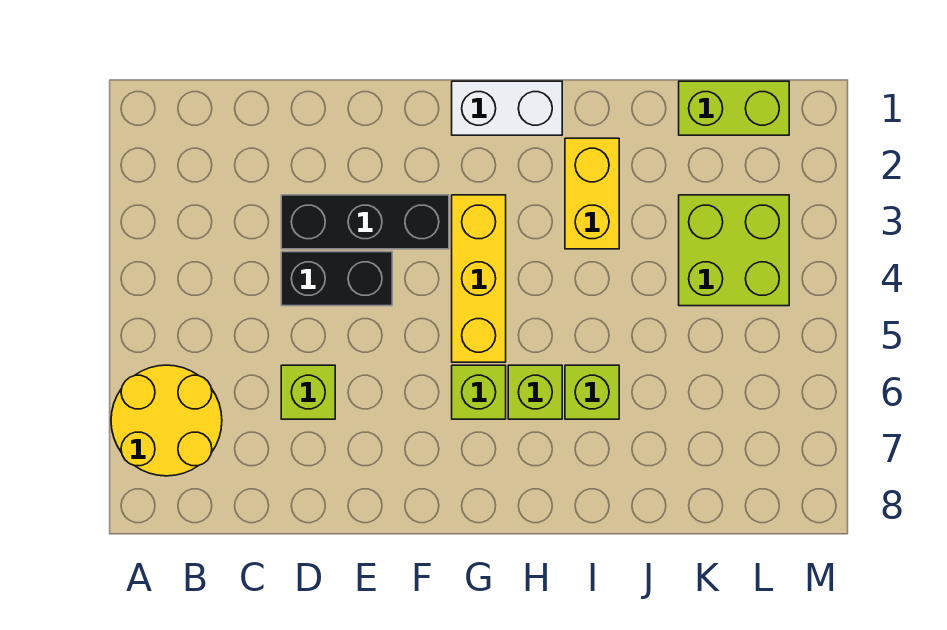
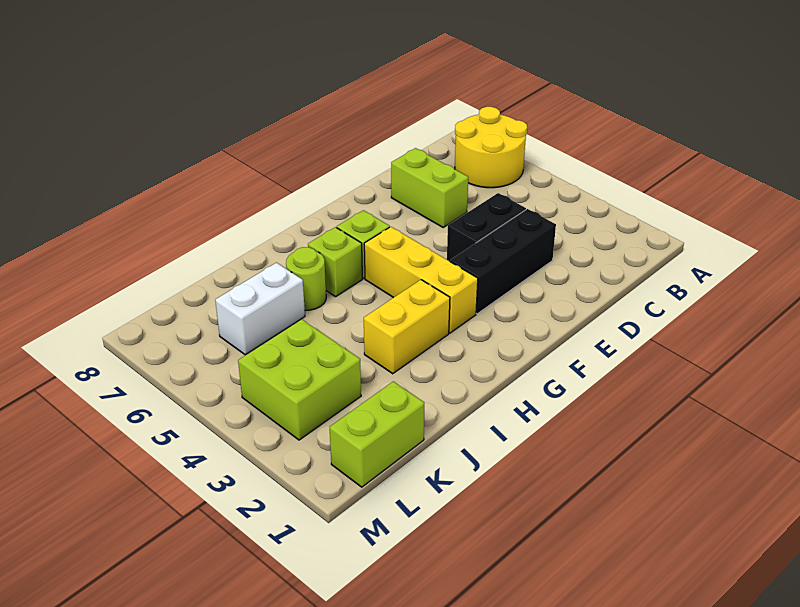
lime brick D6 level 1 -> lime brick D6:D7 level 1
white brick G1:H1 level 1 -> white brick J6:K6 level 1
yellow brick I2:I3 level 1 -> yellow brick H3:I3 level 1
lime brick I6 level 1 -> lime round brick I6 level 1

